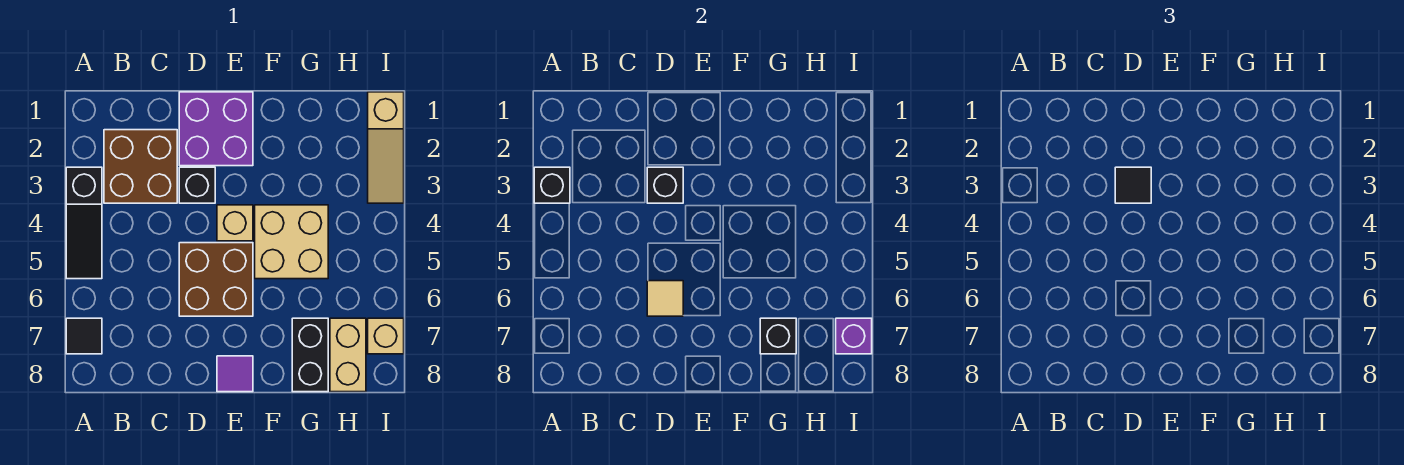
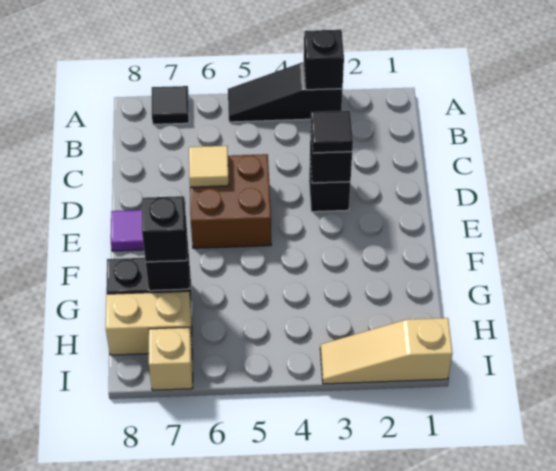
brown brick B2:C3 level 1 -> none
purple brick D1:E2 level 1 -> none
tan brick E4 level 1 -> none
tan brick F4:G5 level 1 -> none
none -> black brick G7 level 3
purple brick I7 level 2 -> none

